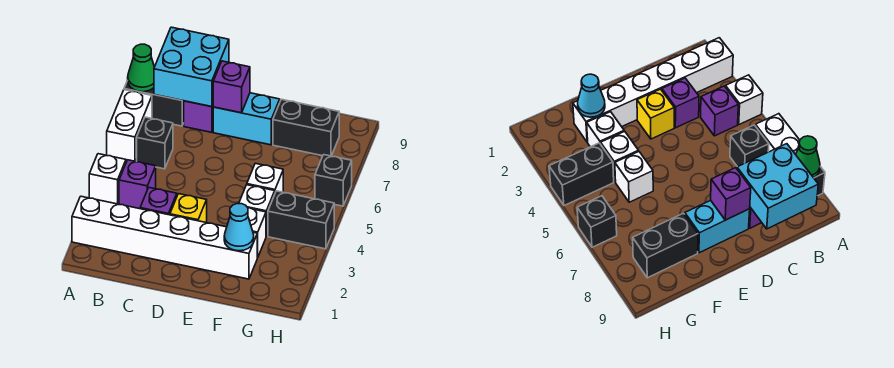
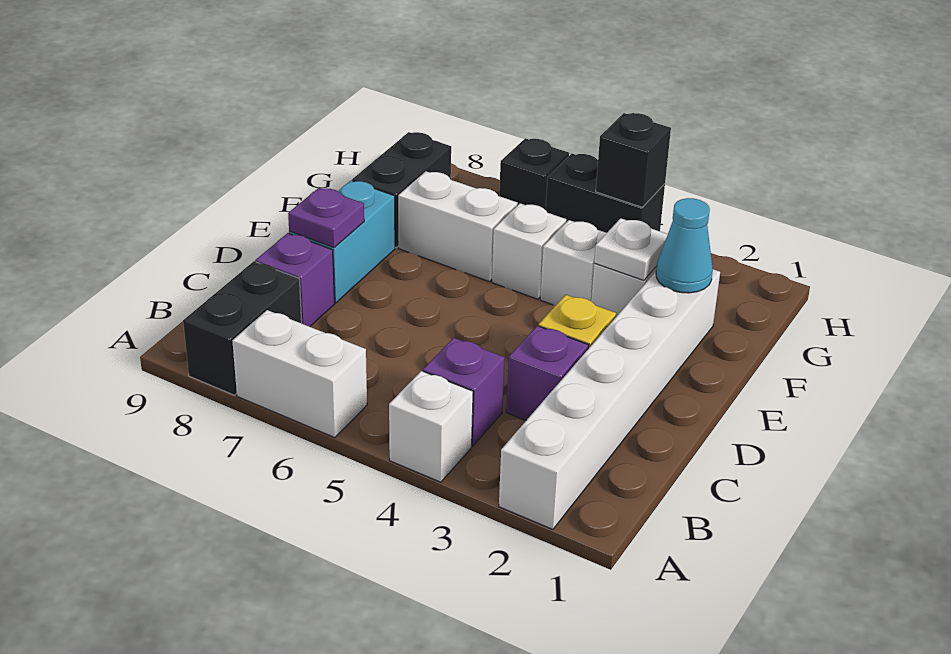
green cone A8 level 2 -> none
black brick B6 level 1 -> black brick H4 level 2
cyan brick B8:C9 level 2 -> none
purple brick D8 level 2 -> purple plate D8 level 2
none -> white plate F3 level 2
none -> white brick F6:F7 level 1
black brick G4:H4 level 1 -> black brick H4:H5 level 1

